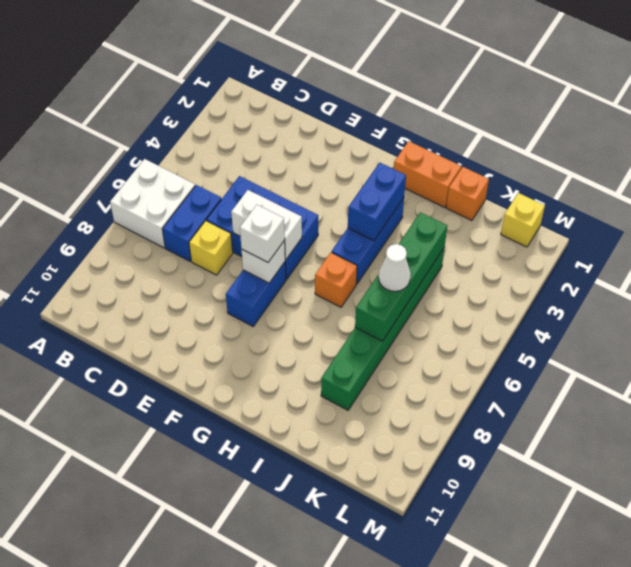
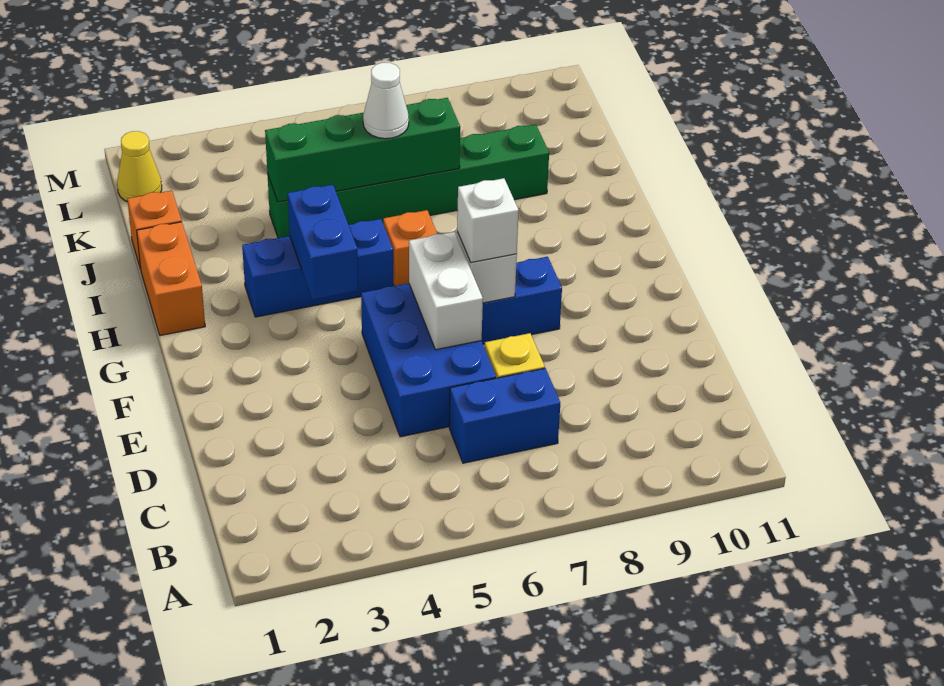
white brick A6:B7 level 1 -> none
blue brick H3:H4 level 2 -> blue brick G4:H4 level 2
yellow brick L1 level 1 -> yellow cone L1 level 1

